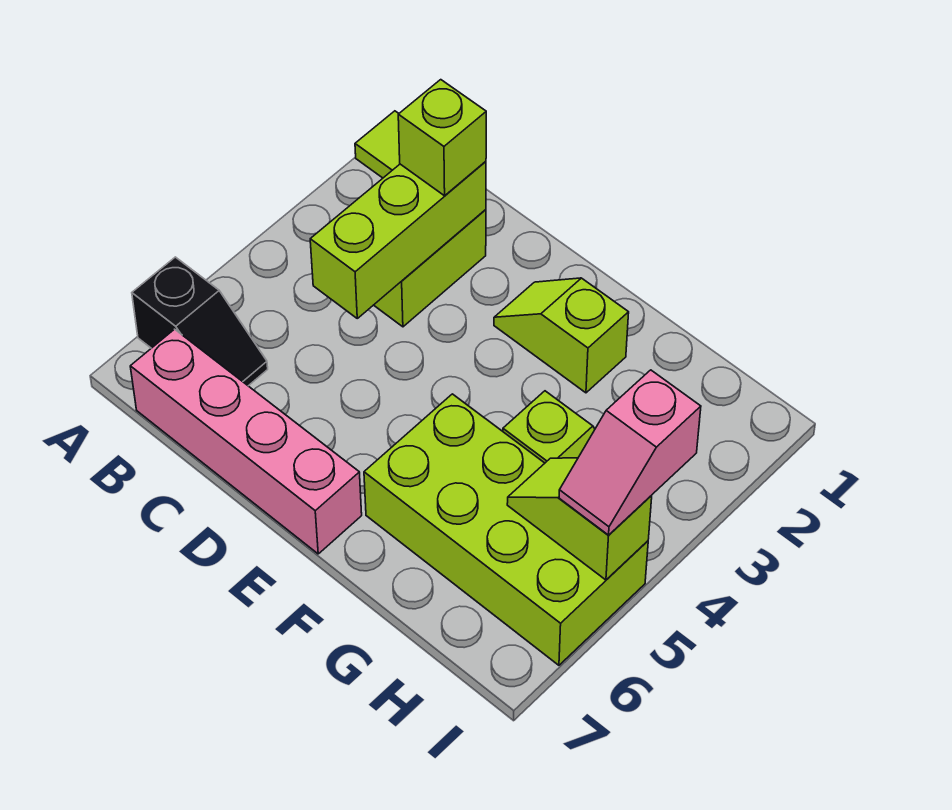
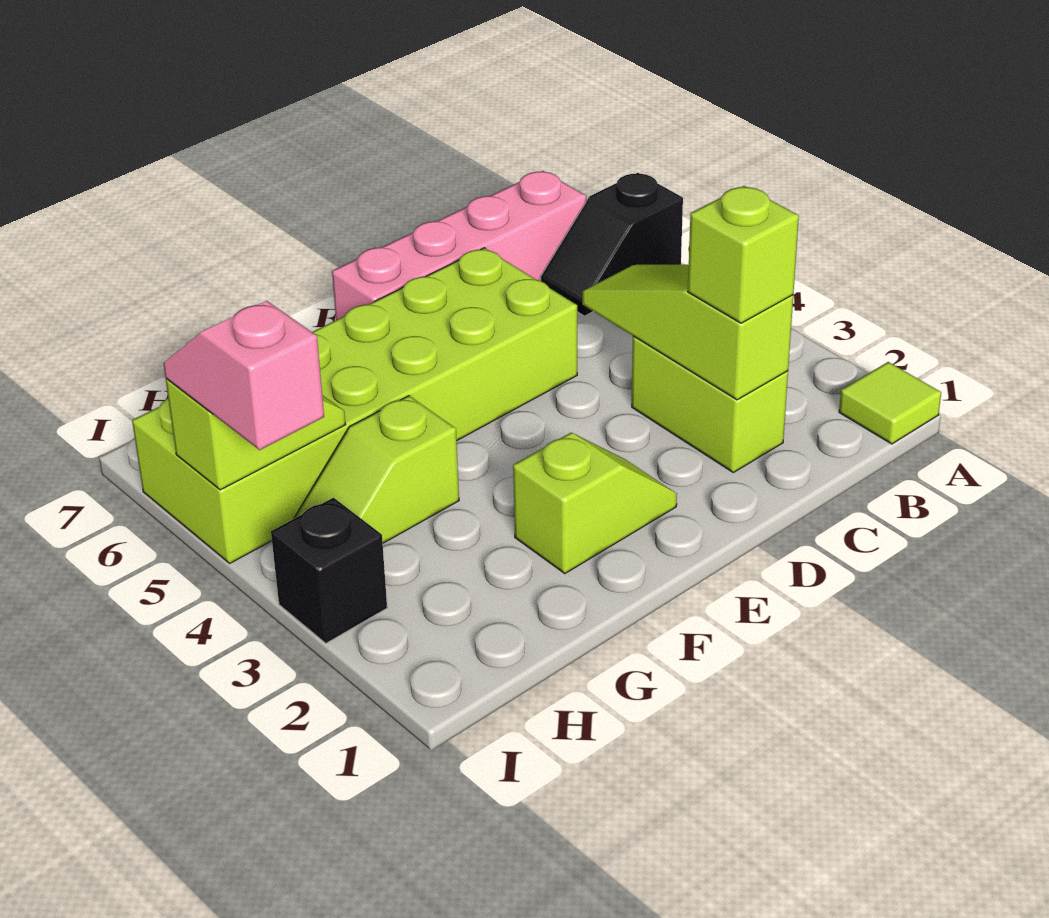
lime brick C2:C4 level 2 -> lime slope C2:C4 level 2 top 2
lime brick F5:I6 level 1 -> lime brick D5:I6 level 1
none -> black brick I3 level 1

